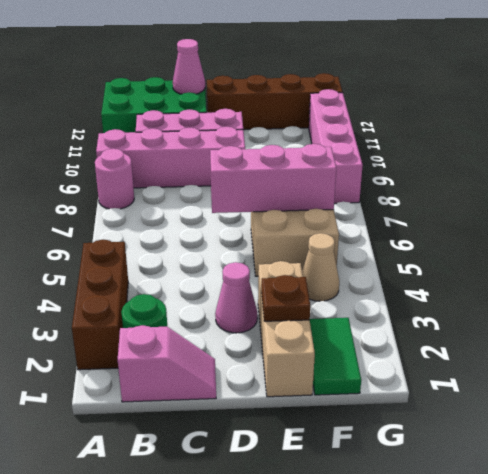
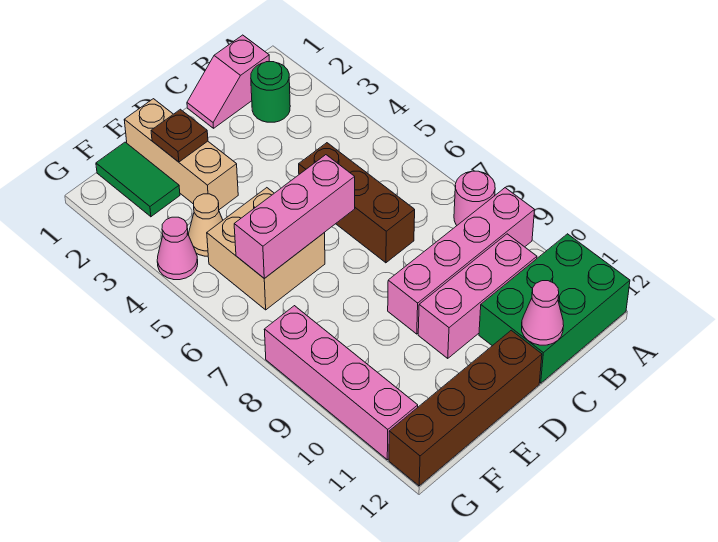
brown brick A2:A4 level 1 -> brown brick C5:C7 level 1
pink cone D3 level 1 -> pink cone G4 level 1

